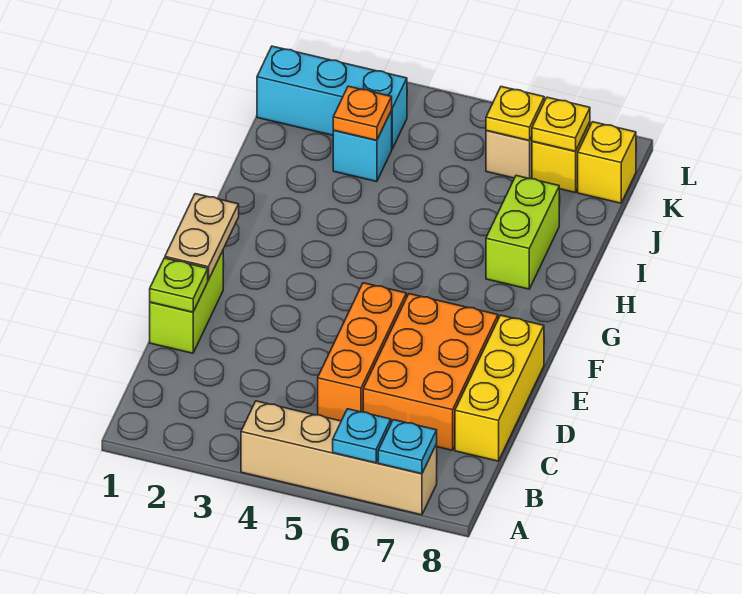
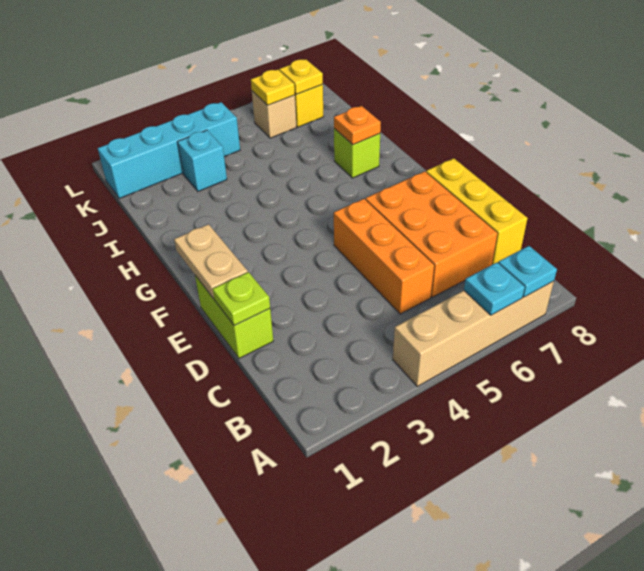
lime brick H7:I7 level 1 -> lime brick H7 level 1
orange plate J3 level 2 -> orange plate H7 level 2
cyan brick K1:K3 level 1 -> cyan brick K1:K4 level 1
yellow brick K8 level 1 -> none

